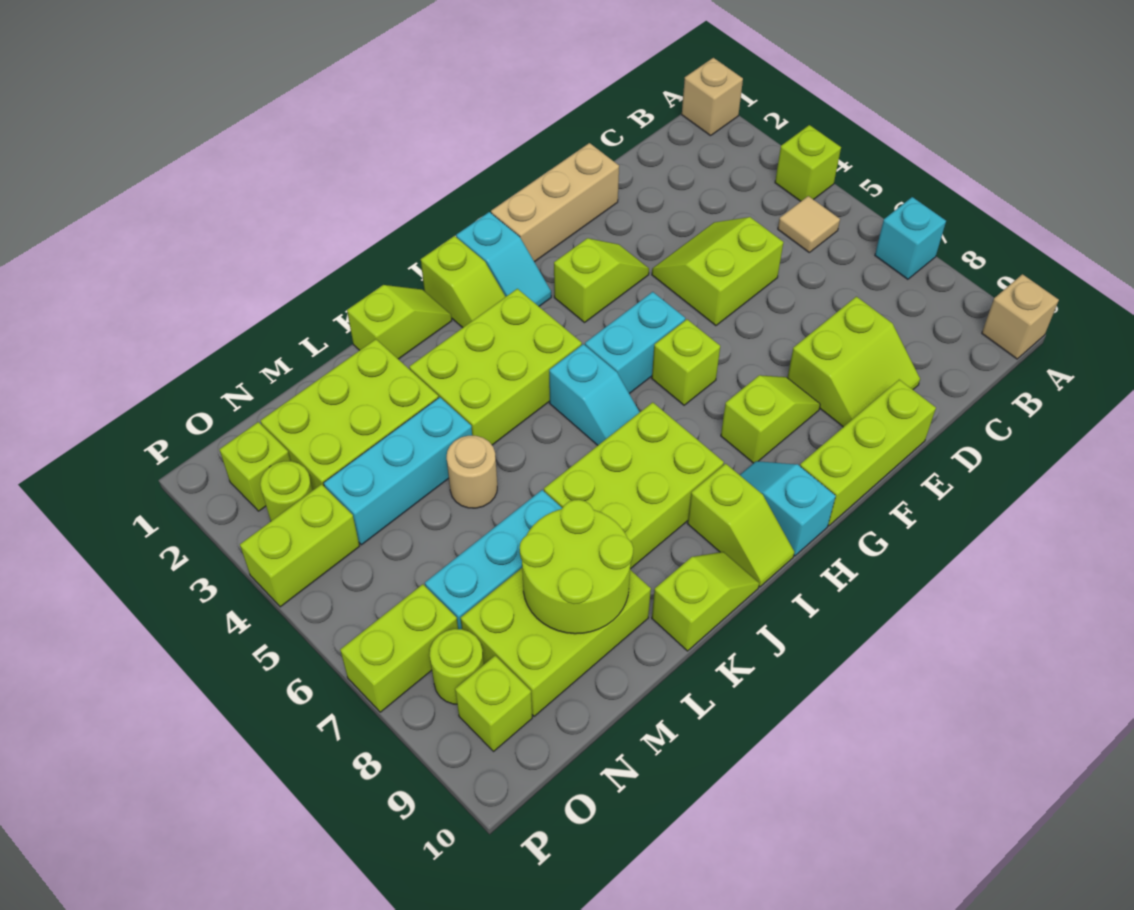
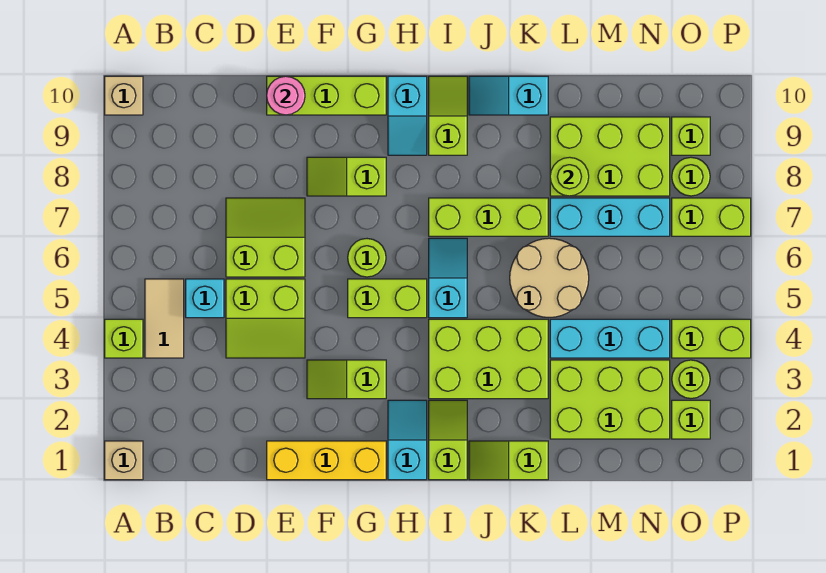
cyan brick A7 level 1 -> cyan brick C5 level 1
tan tile B5 level 1 -> tan tile B4:B5 level 1
lime slope D8:E9 level 1 top 8 -> lime slope D6:E7 level 1 top 6
tan brick E1:G1 level 1 -> yellow brick E1:G1 level 1
none -> pink round brick E10 level 2
cyan brick G5:H5 level 1 -> lime brick G5:H5 level 1
lime brick G6 level 1 -> lime round brick G6 level 1
lime brick I7:K8 level 1 -> lime brick I7:K7 level 1
lime slope J10:K10 level 1 top K -> cyan slope J10:K10 level 1 top K
tan round brick L5 level 1 -> tan round brick K5:L6 level 1
lime round brick L8:M9 level 2 -> lime round brick L8 level 2

